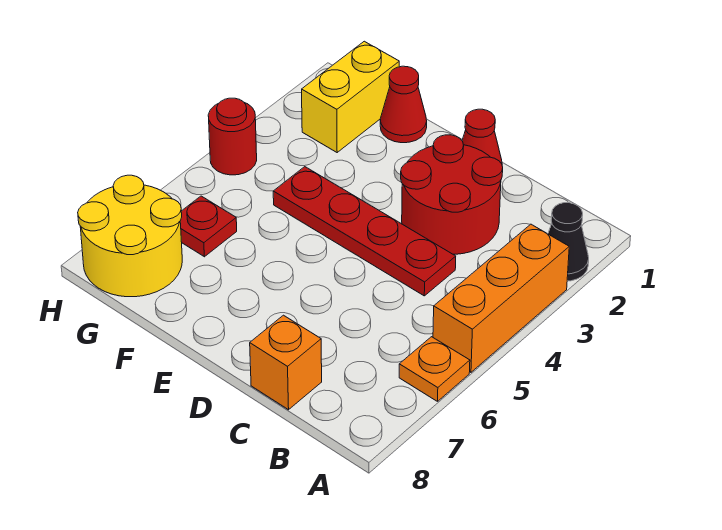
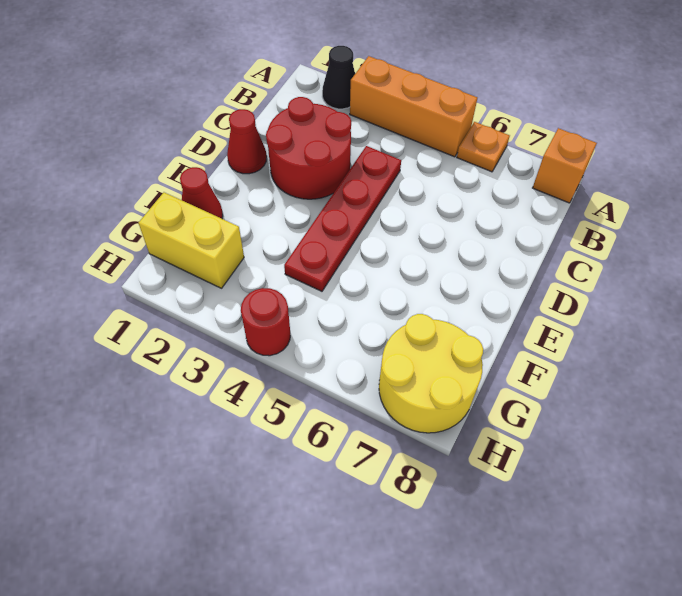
orange brick C8 level 1 -> orange brick A8 level 1
red plate G6 level 1 -> none

